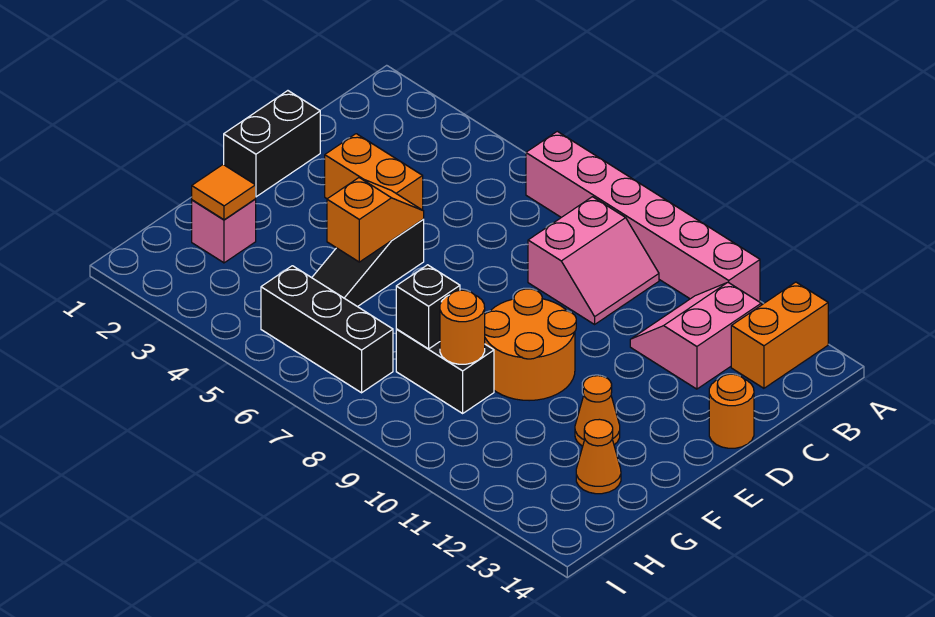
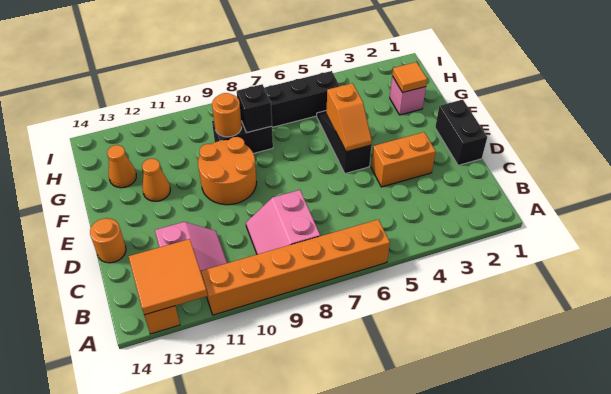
pink brick A6:A11 level 1 -> orange brick A6:A11 level 1
none -> orange tile A12:B13 level 2

